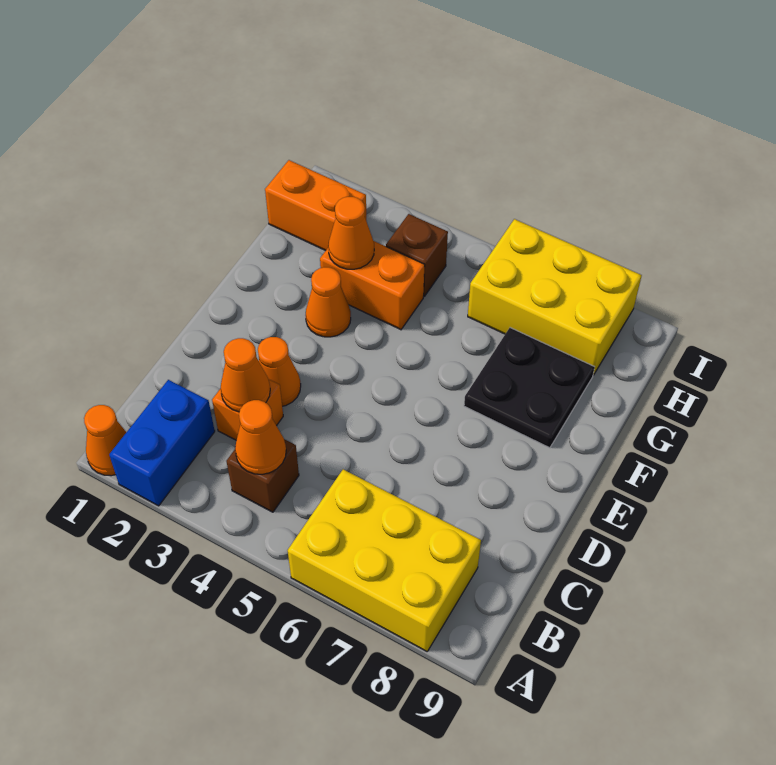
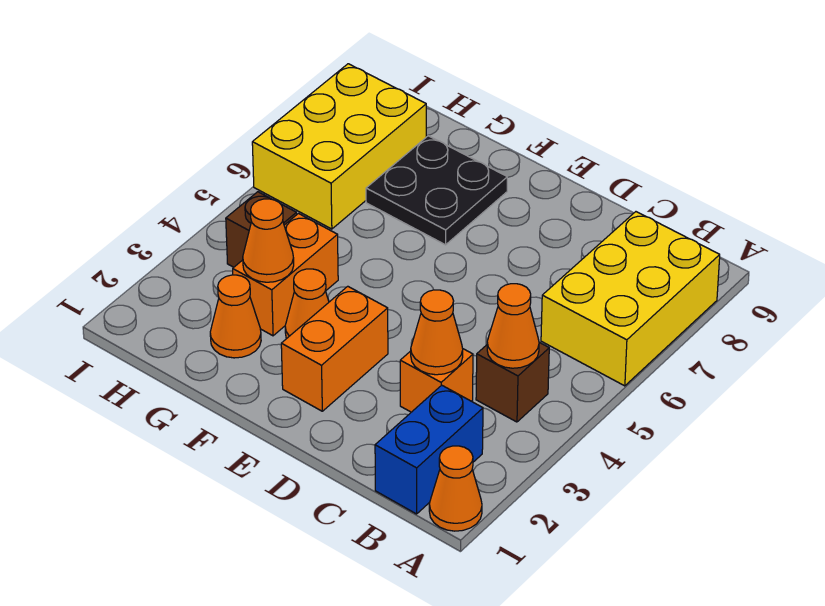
blue brick A2:B2 level 1 -> blue brick B1:B2 level 1
orange cone D3 level 1 -> orange cone G2 level 1
orange brick H1:H2 level 1 -> orange brick E2:E3 level 1

